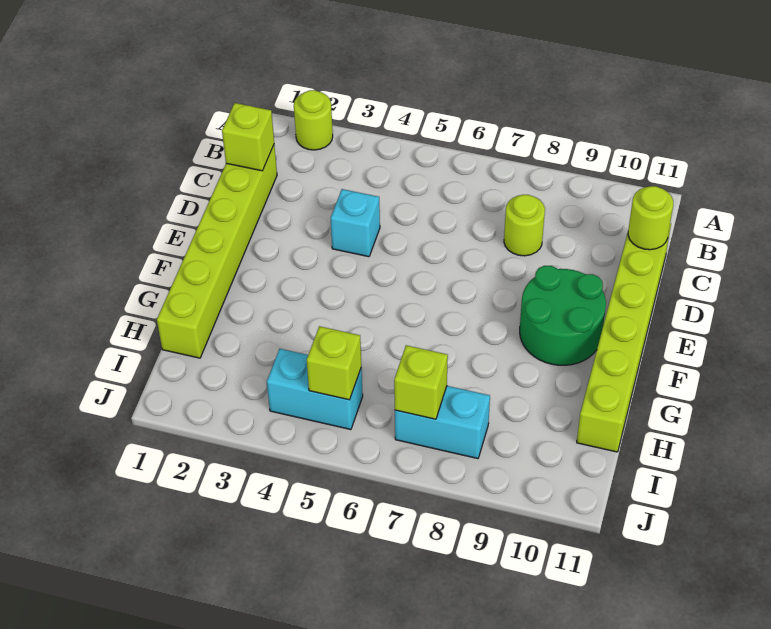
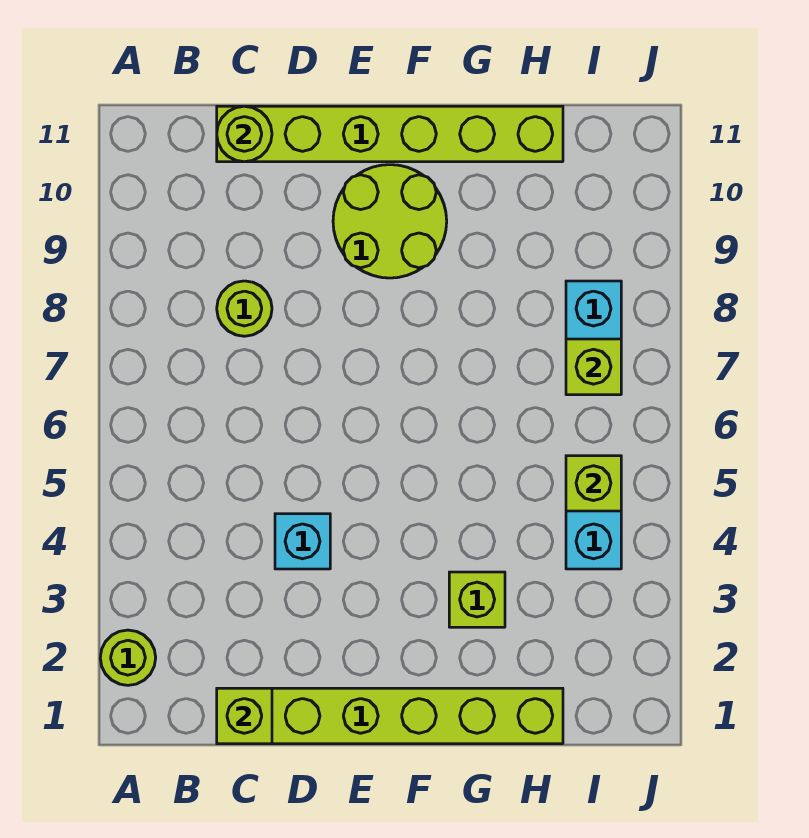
green round brick E9:F10 level 1 -> lime round brick E9:F10 level 1
none -> lime brick G3 level 1

